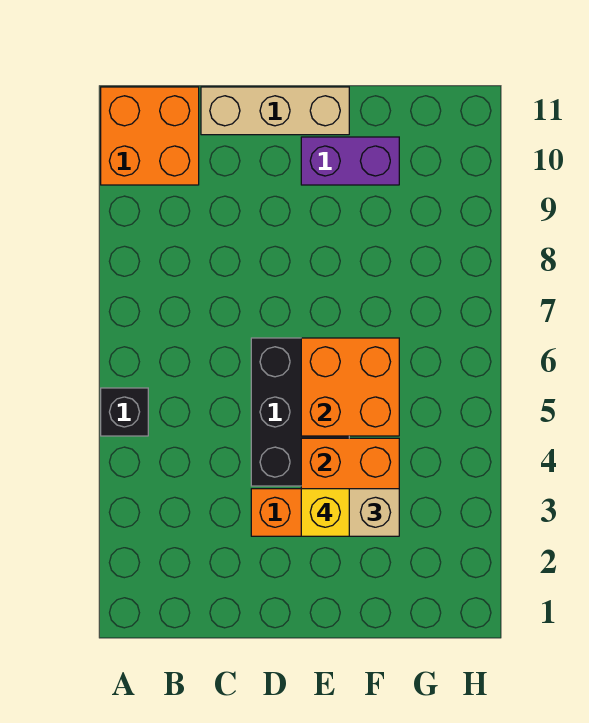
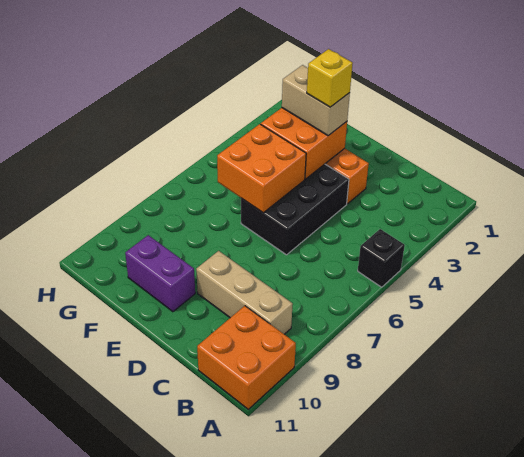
tan brick C11:E11 level 1 -> tan brick B9:D9 level 1

